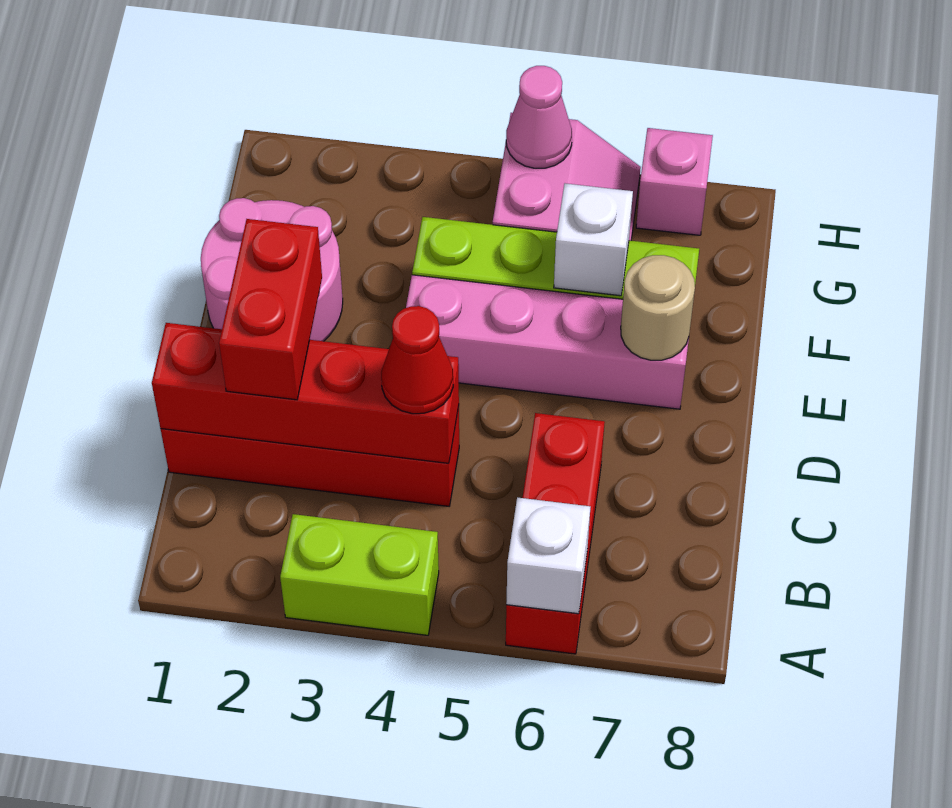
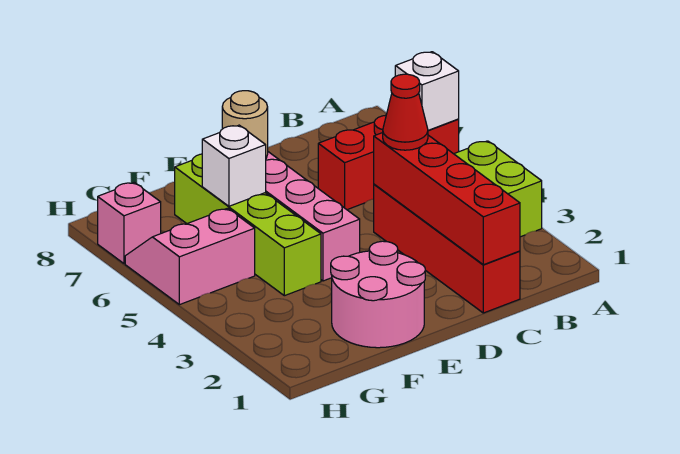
red brick C2:D2 level 3 -> none
pink cone H5 level 2 -> none

